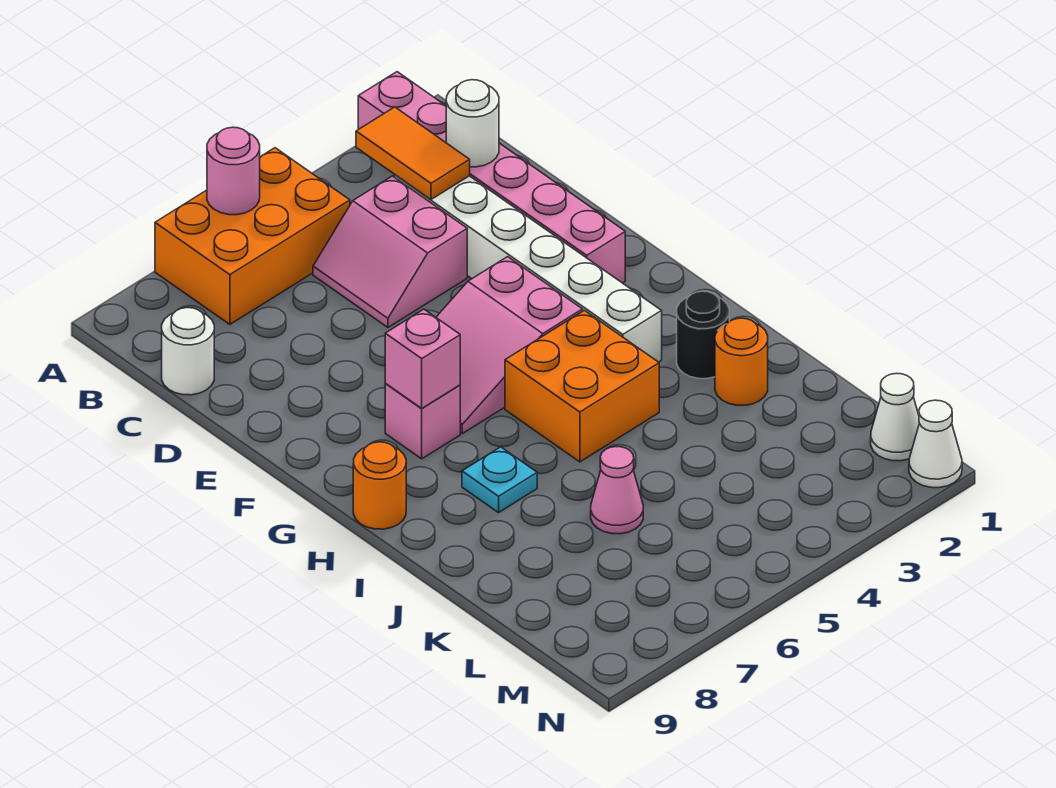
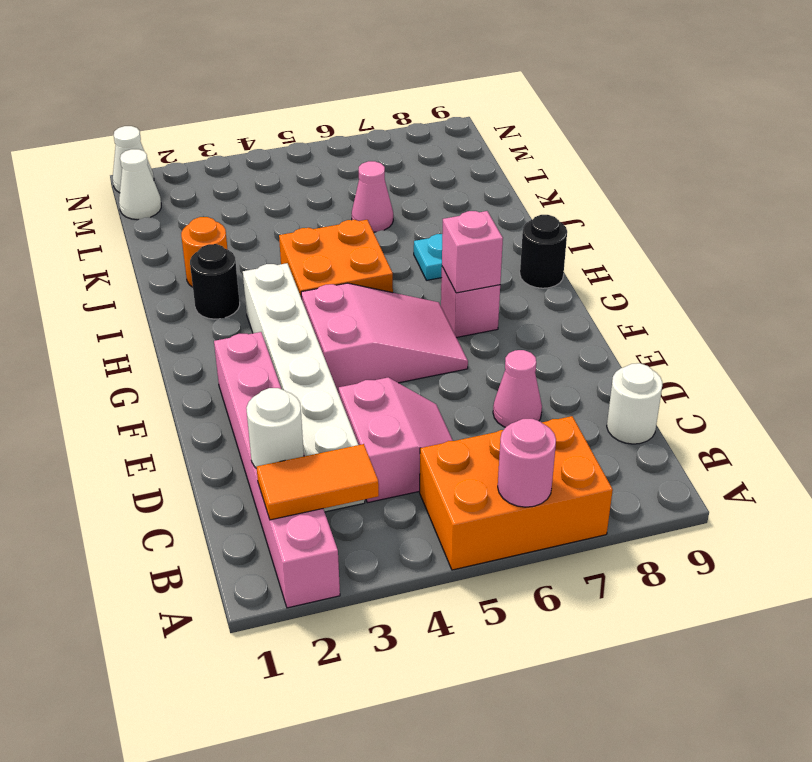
orange tile B3:C3 level 2 -> orange tile B2:B3 level 2
none -> pink cone D7 level 1
orange round brick H9 level 1 -> black round brick H9 level 1

